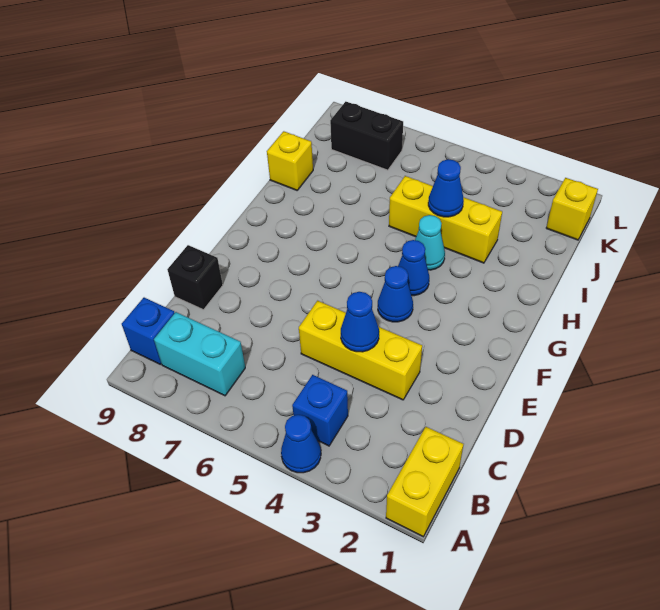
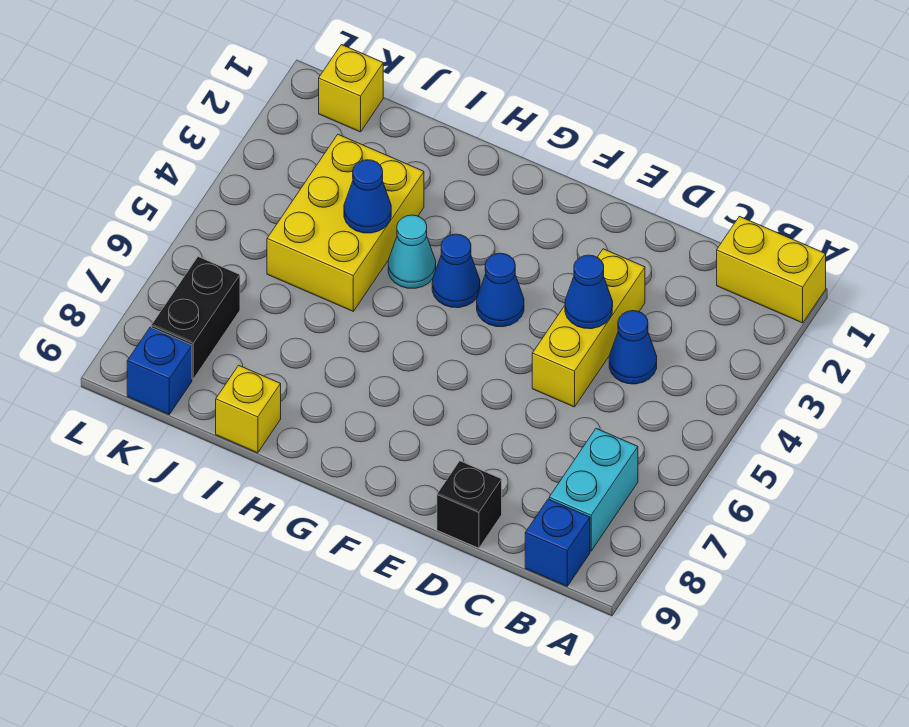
blue cone A4 level 1 -> blue cone C4 level 1
blue brick B4 level 1 -> blue brick K9 level 1
yellow brick I3:I5 level 1 -> yellow brick I3:J5 level 1

